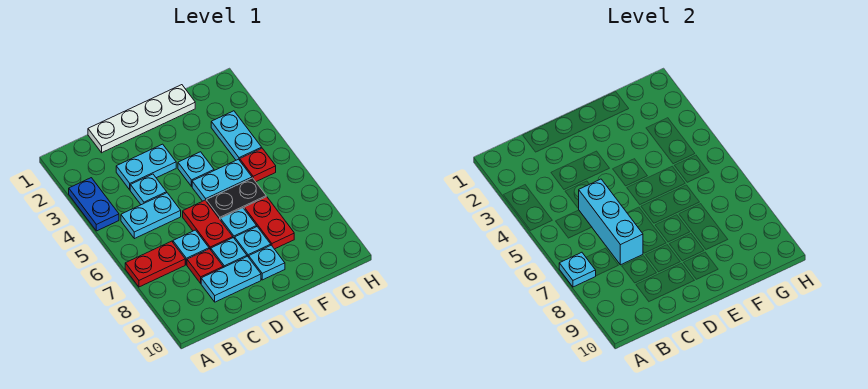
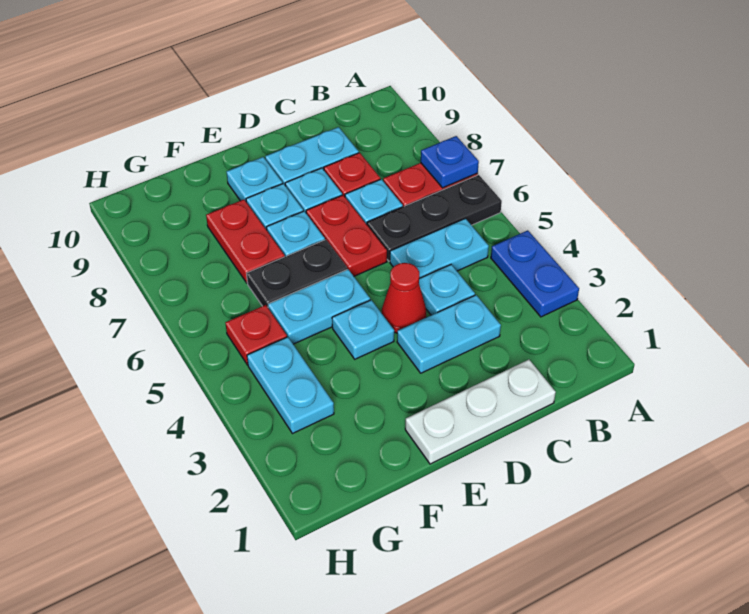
none -> black plate A6:C6 level 1
cyan plate A7 level 2 -> blue plate A7 level 2
white plate C1:F1 level 1 -> white plate C1:E1 level 1
cyan brick C5:C7 level 2 -> none
none -> red cone D4 level 1

